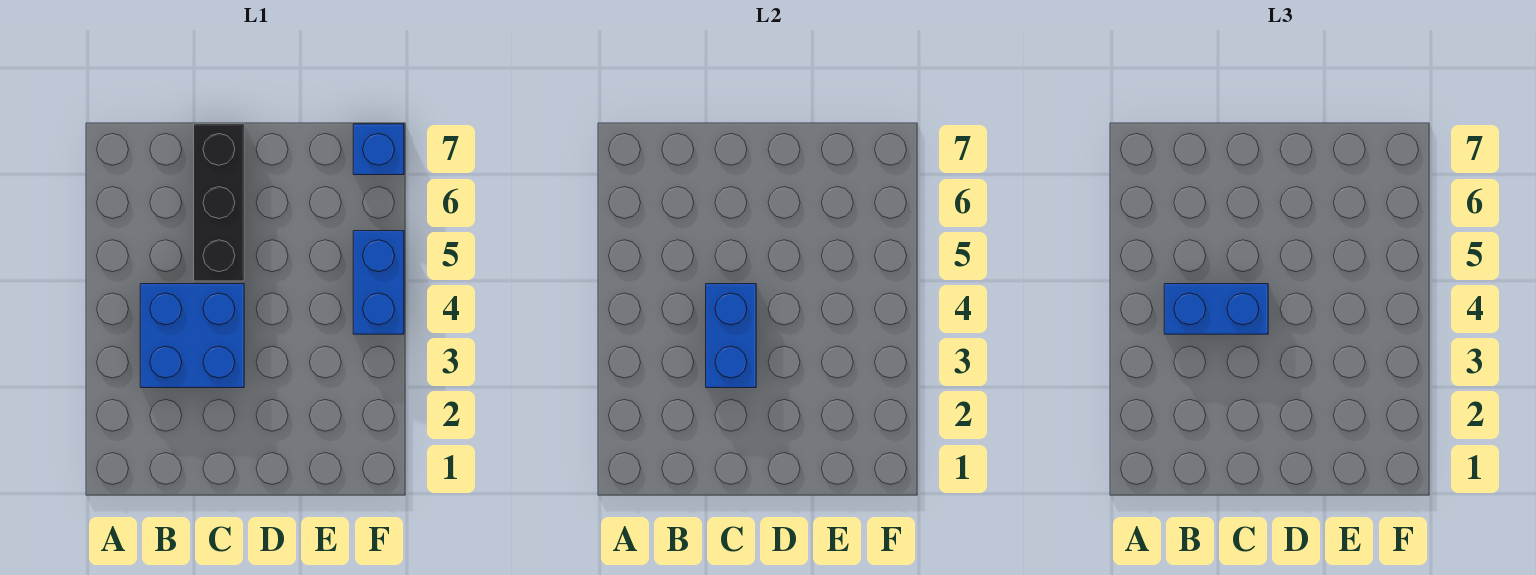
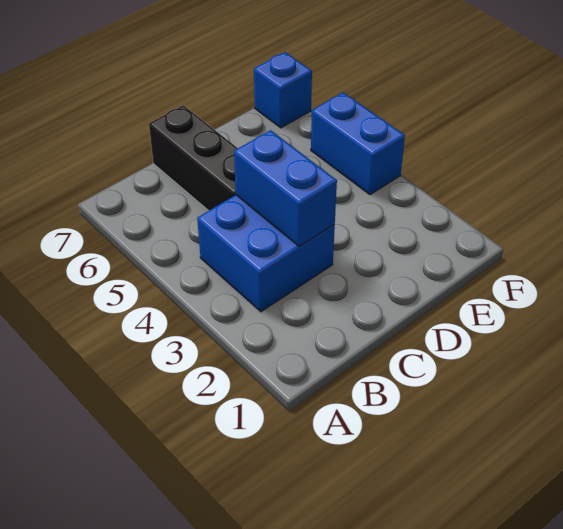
blue brick B4:C4 level 3 -> none

